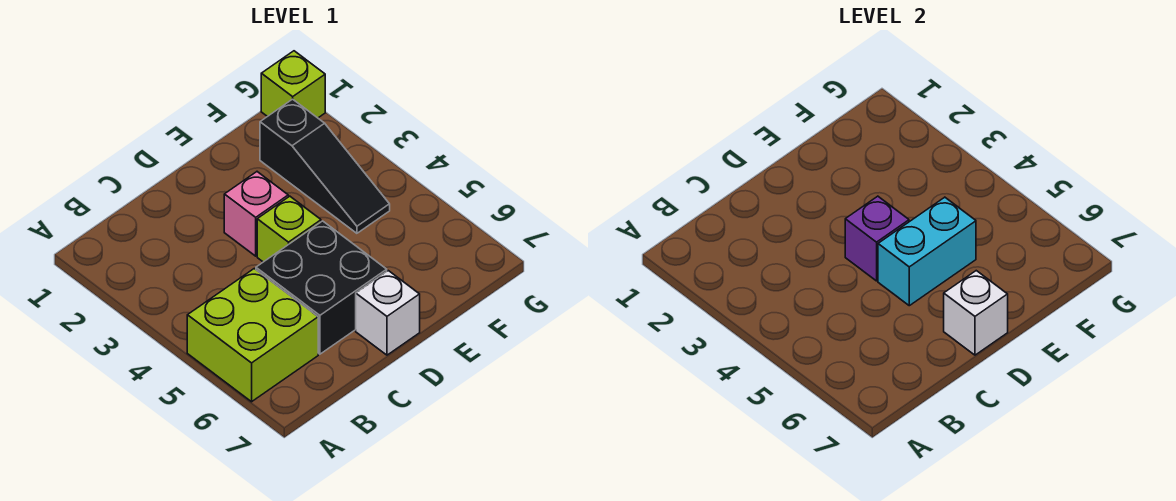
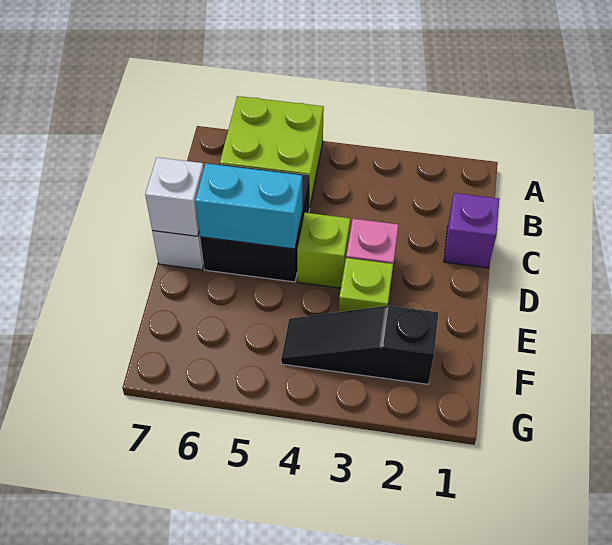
purple brick D4 level 2 -> purple brick C1 level 1
cyan brick D5:E5 level 2 -> cyan brick D5:D6 level 2
lime brick G1 level 1 -> lime brick E3 level 1

